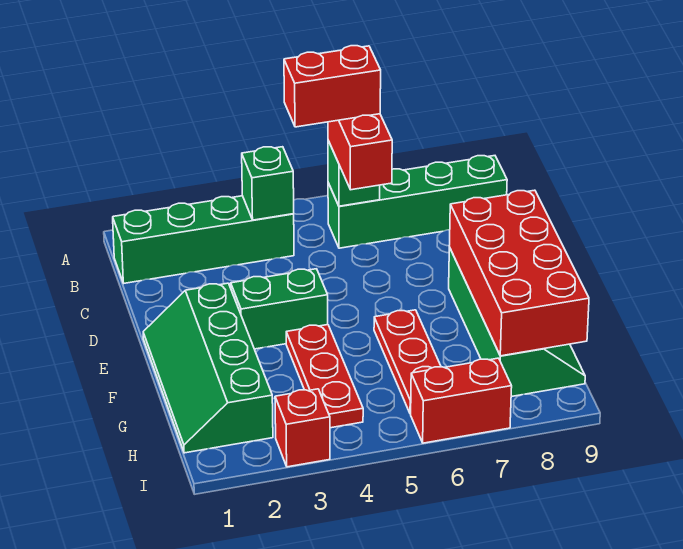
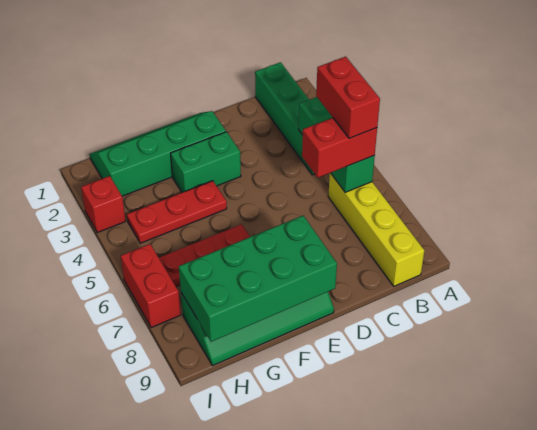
green brick B6:B9 level 1 -> yellow brick B6:B9 level 1
green brick E3:E4 level 1 -> green brick E3:F3 level 1
red brick E8:H9 level 2 -> green brick E8:H9 level 2

